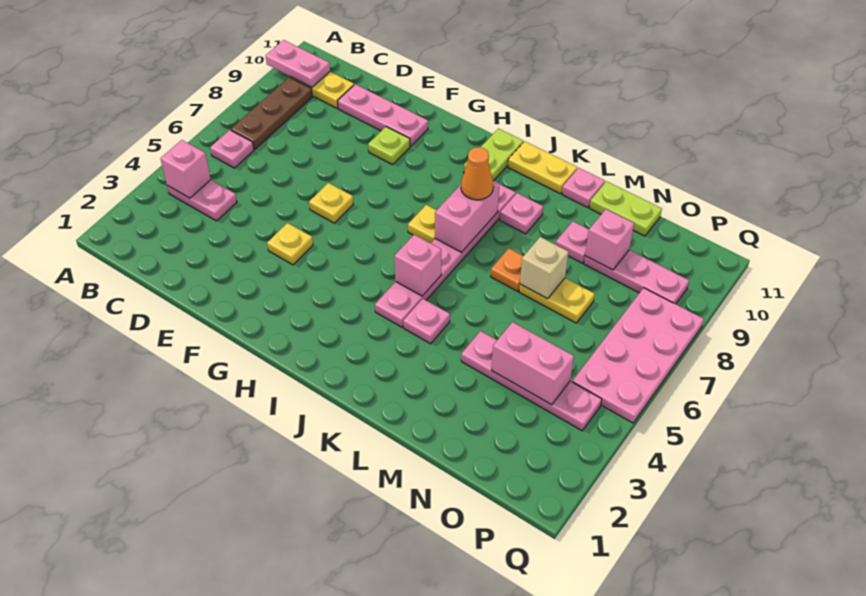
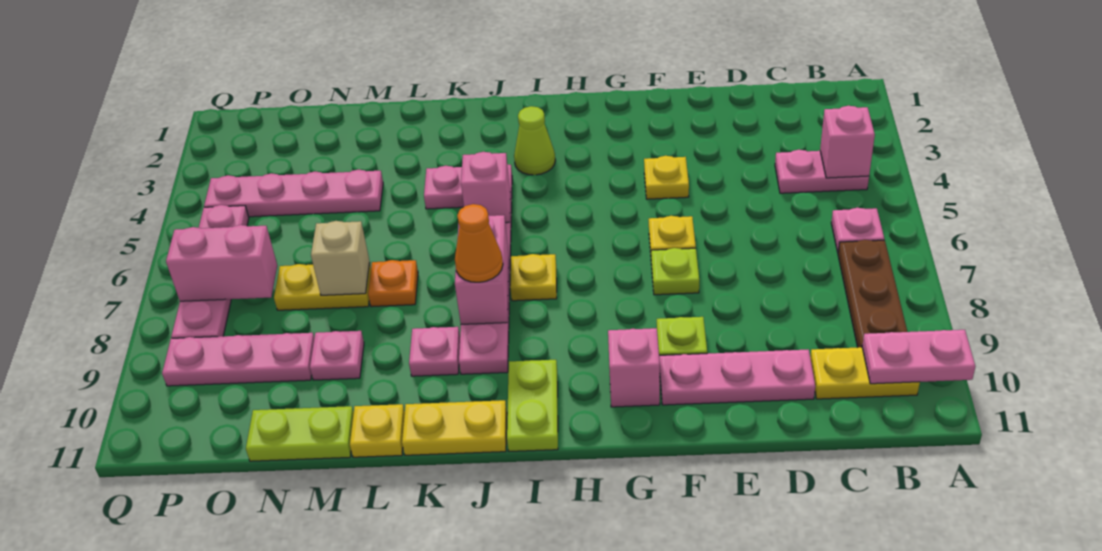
none -> lime plate F7 level 1
none -> lime cone I3 level 1
pink plate L11 level 1 -> yellow plate L11 level 1
pink brick N4:O4 level 2 -> pink brick O7:P7 level 2
pink brick N9 level 2 -> pink brick G10 level 1
pink plate P5:Q8 level 1 -> pink plate P5:P8 level 1

